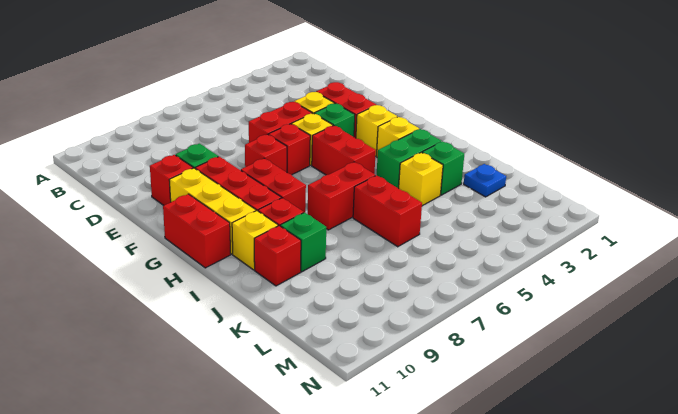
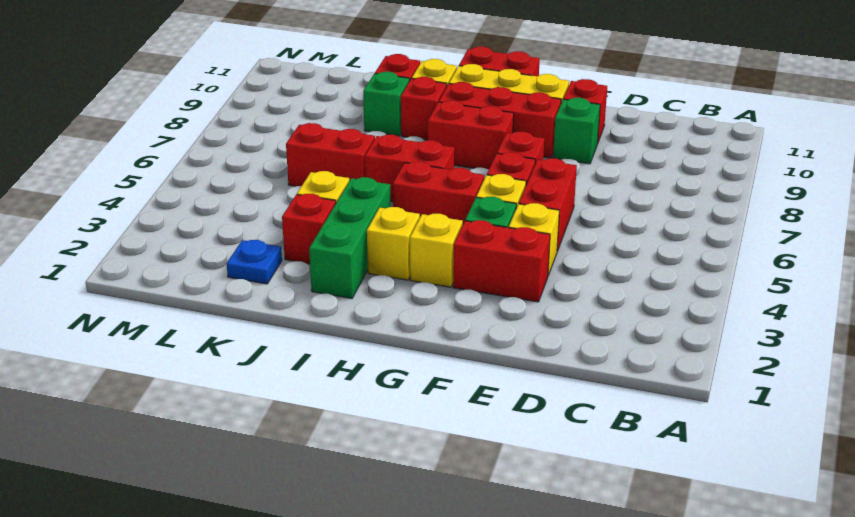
green brick I3:I4 level 1 -> green brick I2:I4 level 1
red brick I6:I7 level 1 -> red brick H6:I6 level 1
green brick J3 level 1 -> red brick J3 level 1

